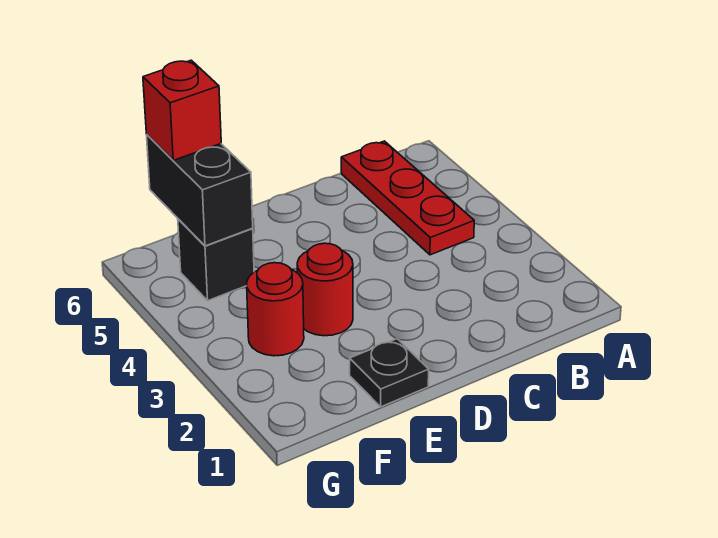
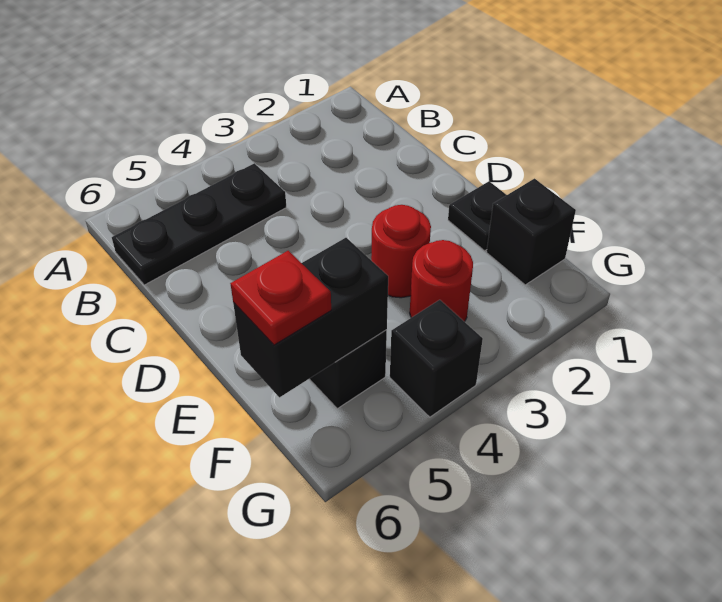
red plate B4:B6 level 1 -> black plate B4:B6 level 1
none -> black brick F1 level 1
red brick F6 level 3 -> red plate F6 level 3
none -> black brick G4 level 1

